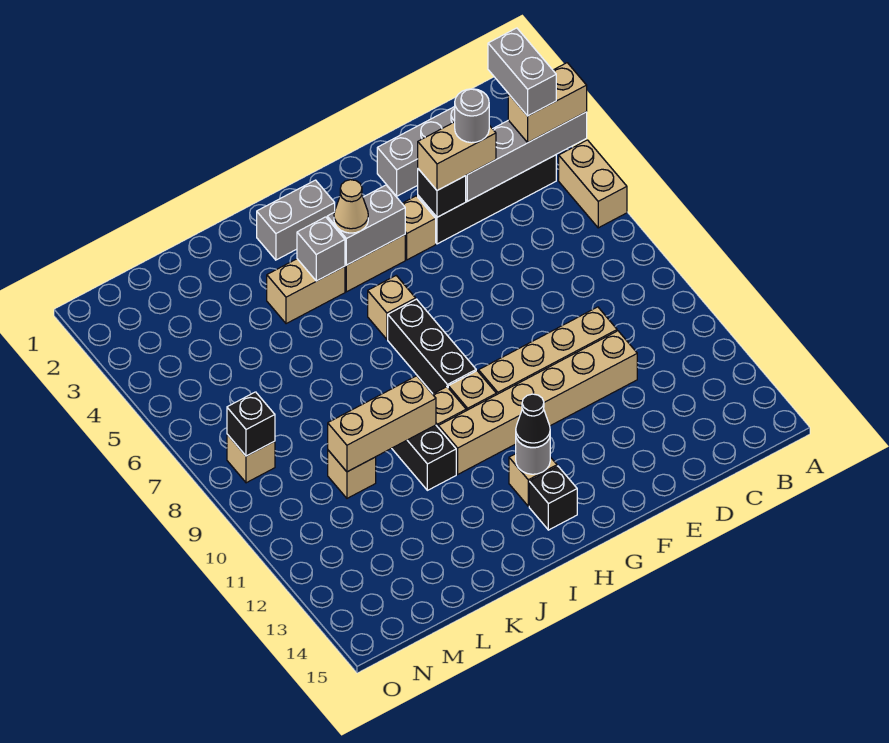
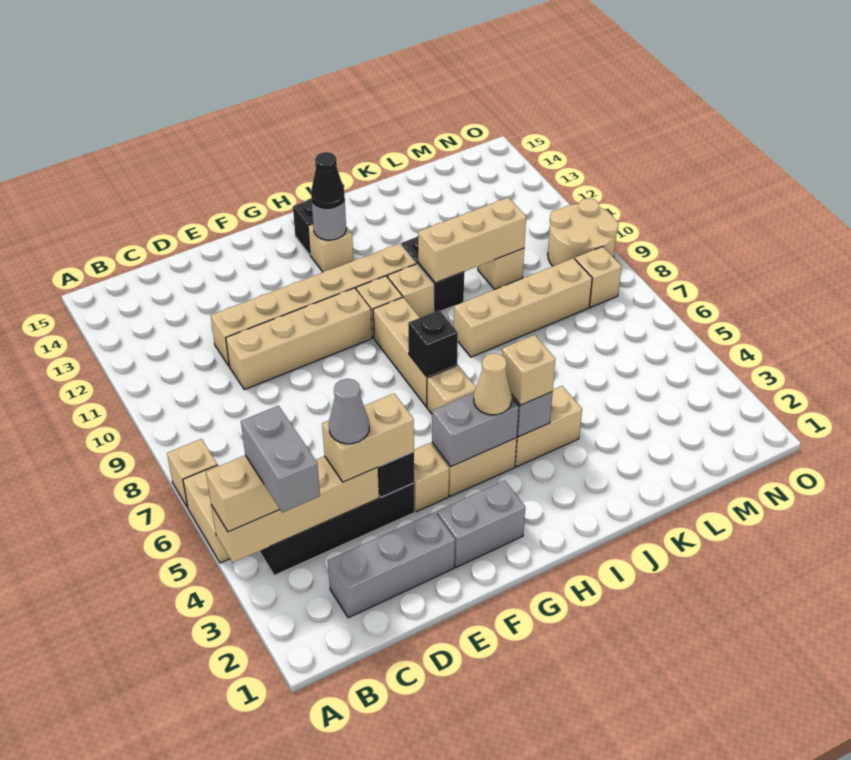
grey brick A4:D4 level 2 -> tan brick A4:D4 level 2
none -> tan brick A7 level 1
grey round brick D4 level 4 -> grey cone D4 level 4
grey brick H2:I2 level 1 -> grey brick F2:G2 level 1
black brick H7:H9 level 1 -> tan brick H7:H9 level 1
none -> tan brick I4 level 3
none -> tan brick J8:M8 level 1
black brick N8 level 2 -> black brick H7 level 2
none -> tan round brick N9:O10 level 1

